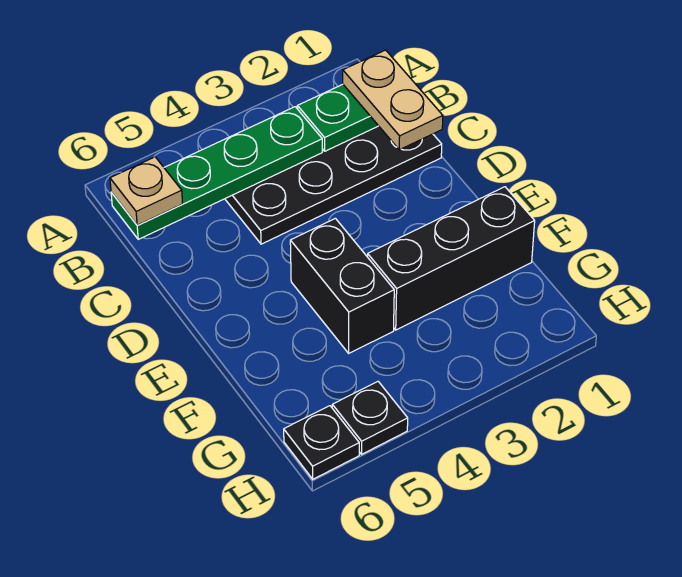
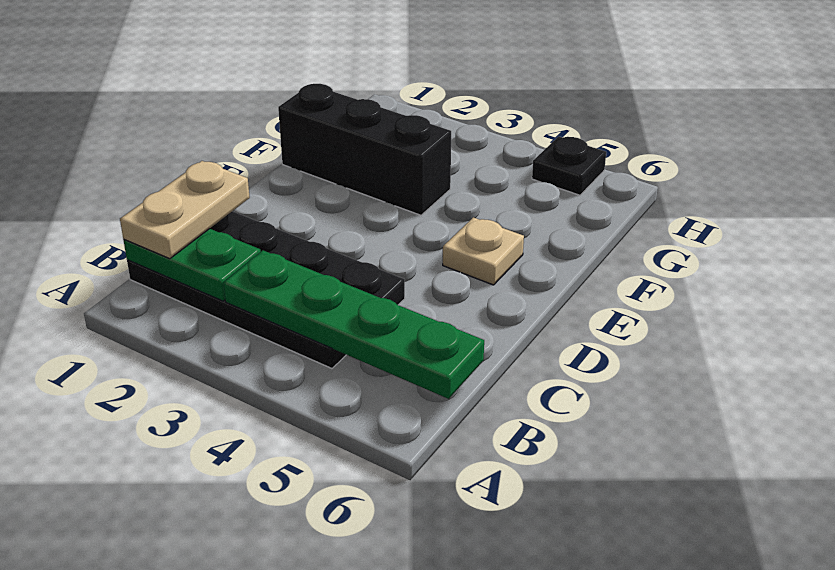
tan plate B6 level 3 -> tan plate E5 level 1
black brick E4:F4 level 1 -> none
black plate H6 level 1 -> none

